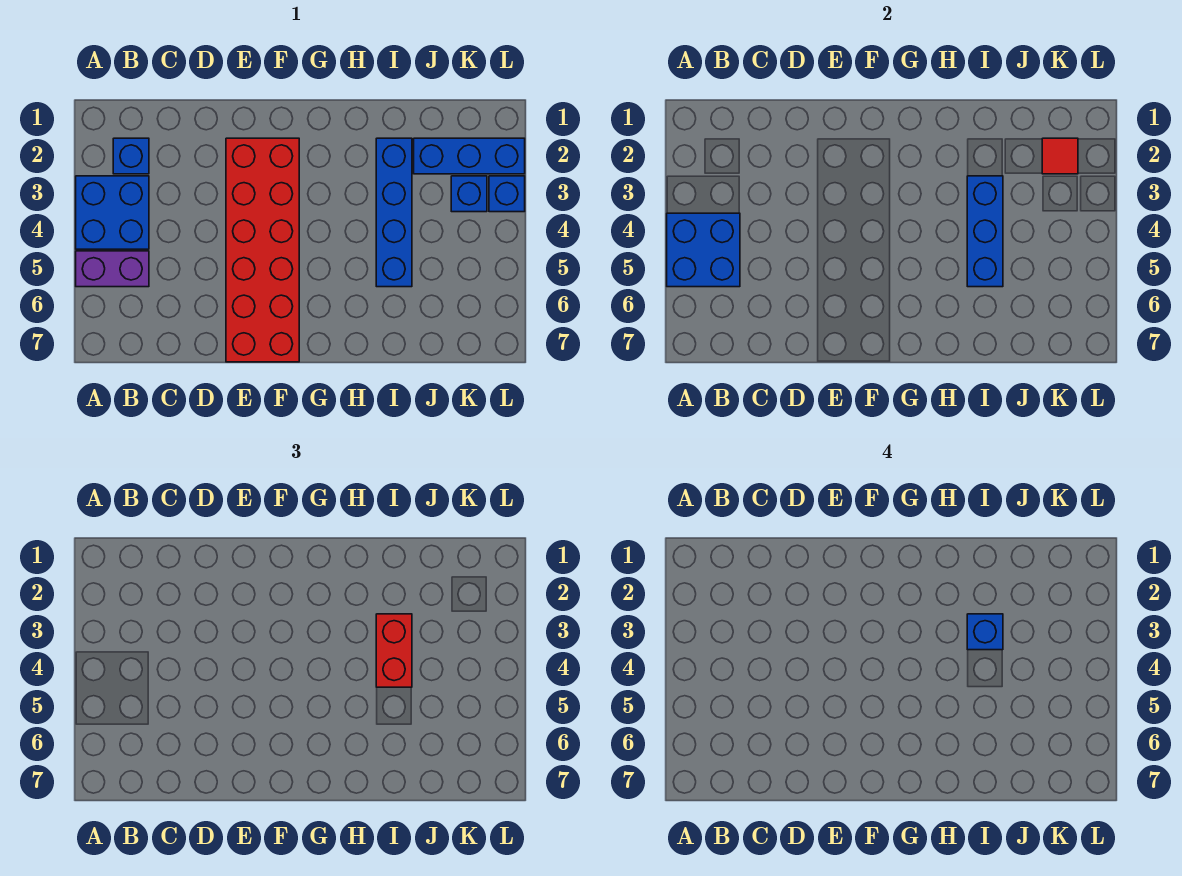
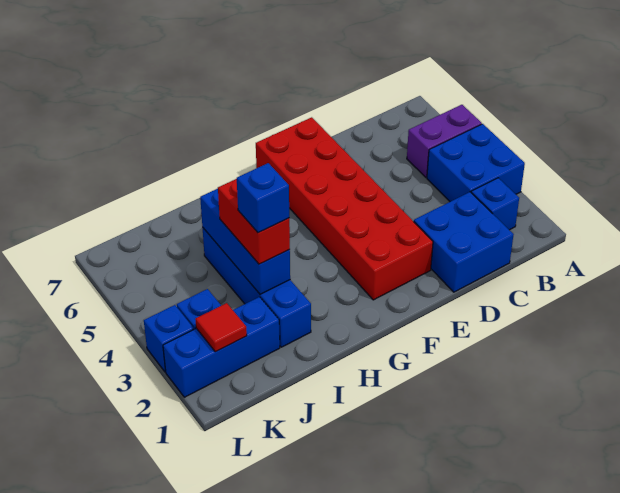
blue brick A4:B5 level 2 -> blue brick C1:D2 level 1

